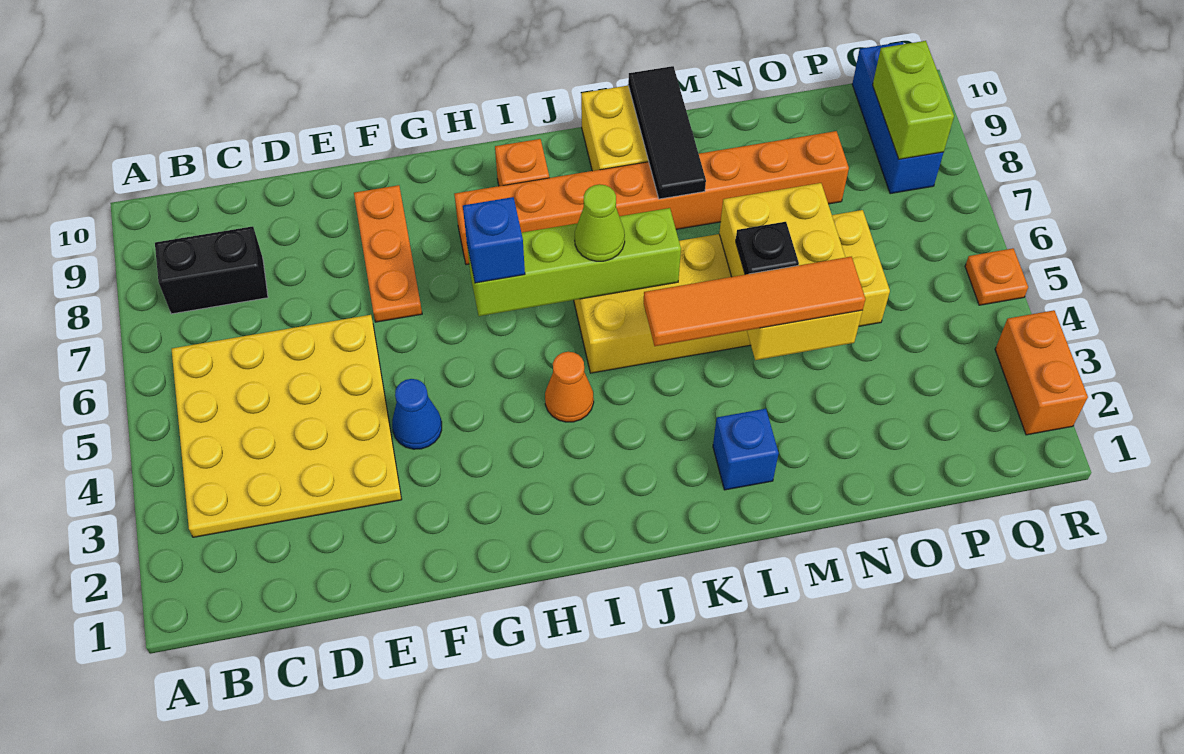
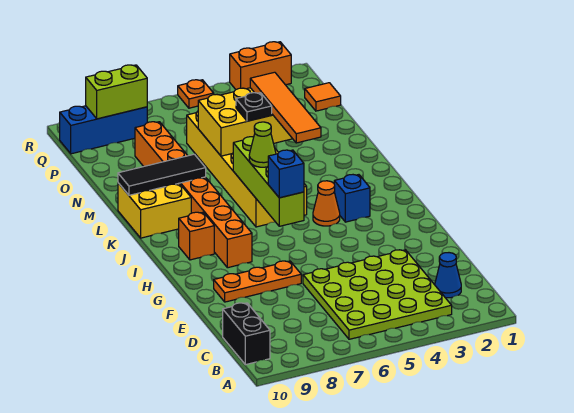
yellow plate B3:E6 level 1 -> lime plate B3:E6 level 1
black brick B8:C8 level 1 -> black brick B10:C10 level 1
blue cone F4 level 1 -> blue cone C2 level 1
blue brick L2 level 1 -> blue brick I3 level 1
none -> orange tile P1 level 1

